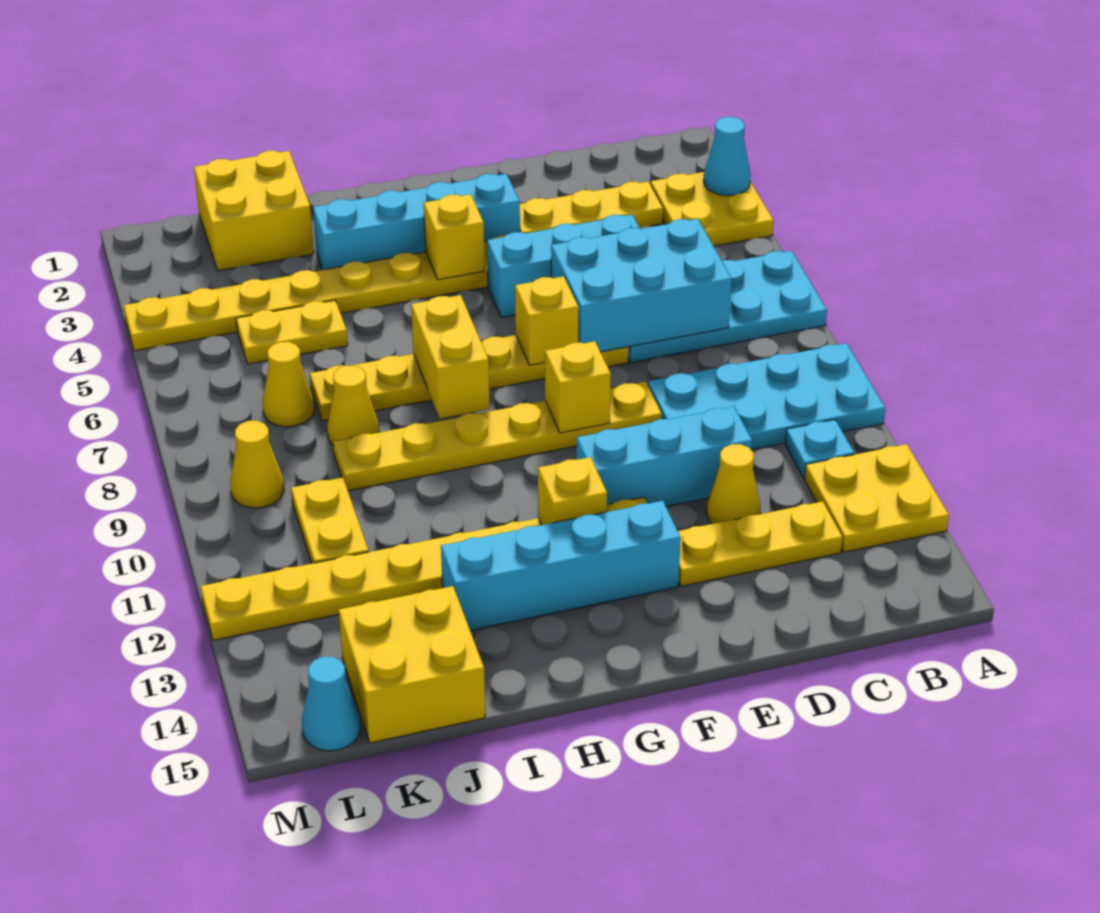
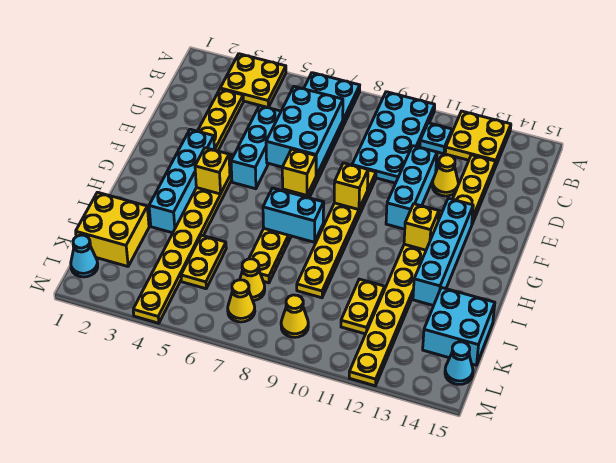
cyan cone A3 level 2 -> cyan cone L1 level 1
yellow brick H7:H8 level 2 -> cyan brick H7:H8 level 2
yellow cone J8 level 1 -> yellow cone L7 level 1
yellow brick J14:K15 level 1 -> cyan brick J14:K15 level 1
yellow plate K10:K11 level 1 -> yellow plate J11:K11 level 1

